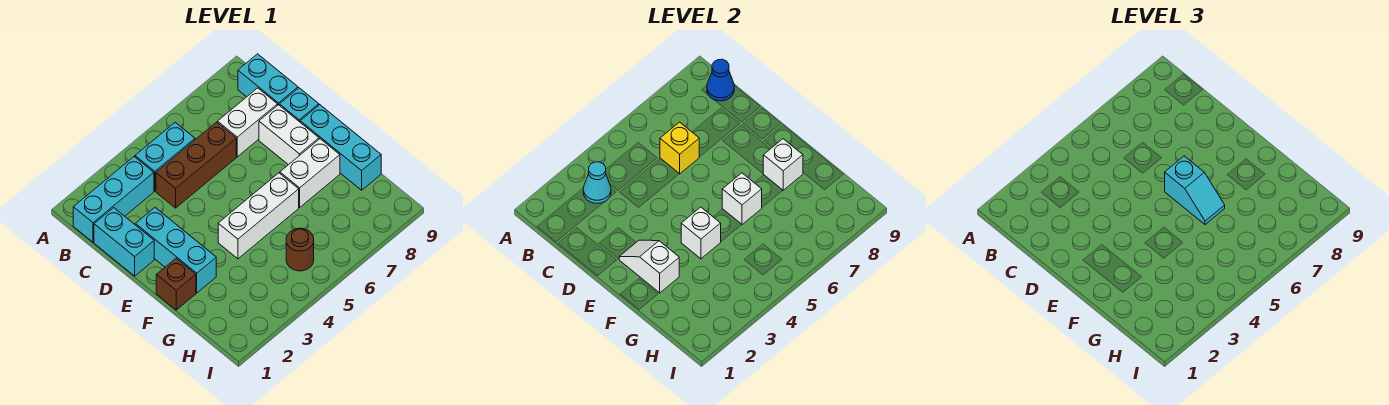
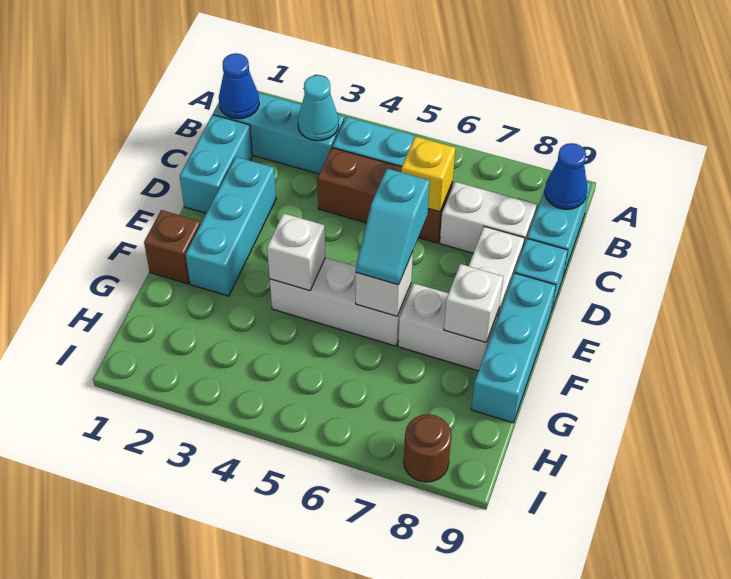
none -> blue cone B1 level 2
white slope E2:F2 level 2 top F -> none
brown round brick H5 level 1 -> brown round brick I8 level 1

